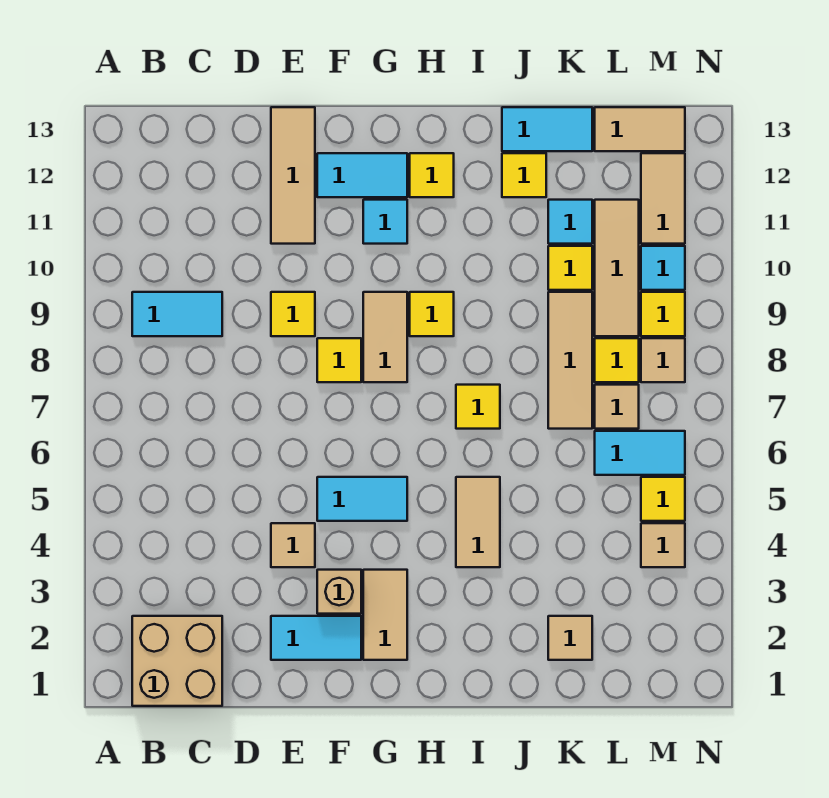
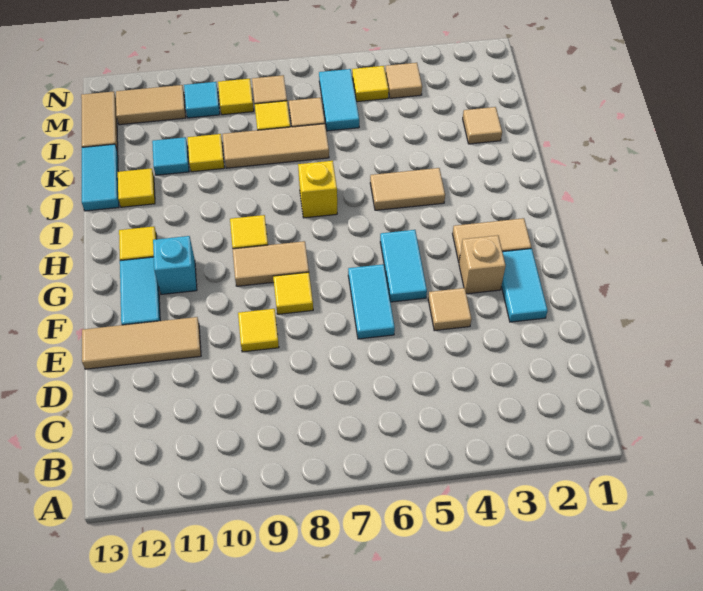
tan brick B1:C2 level 1 -> none
cyan tile B9:C9 level 1 -> cyan tile E6:F6 level 1
cyan tile G11 level 1 -> cyan brick G11 level 1
yellow tile I7 level 1 -> yellow brick I7 level 1
tan tile L9:L11 level 1 -> none

